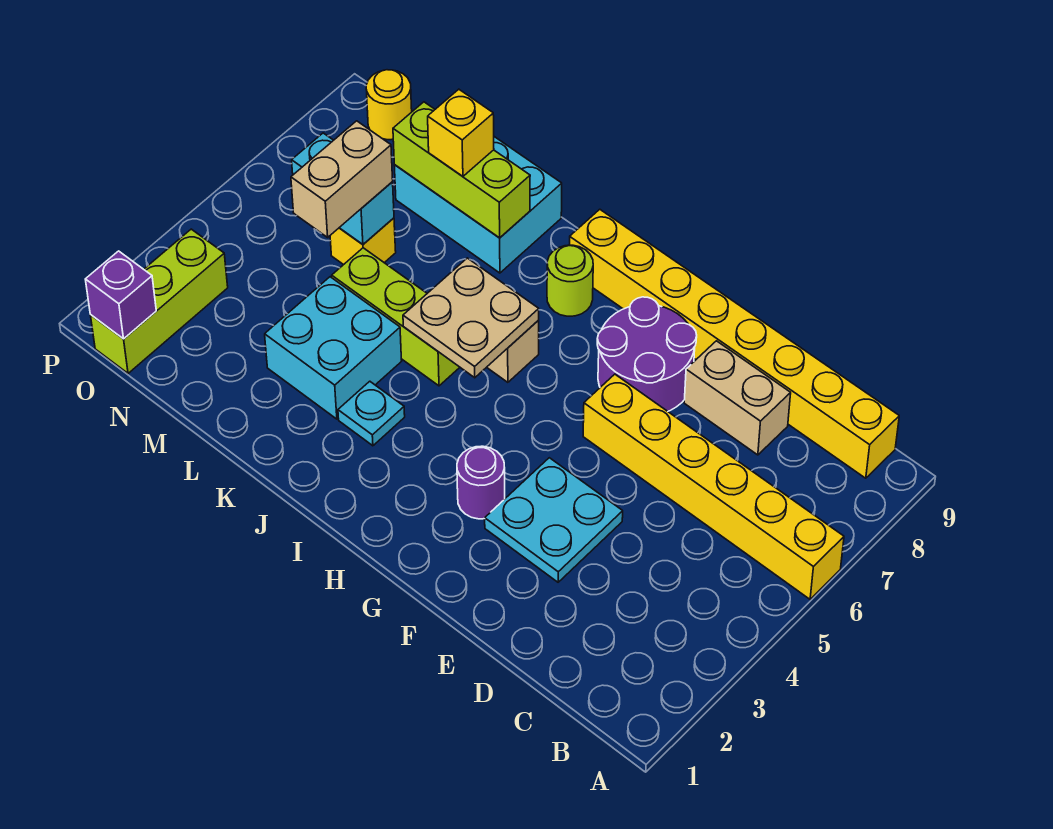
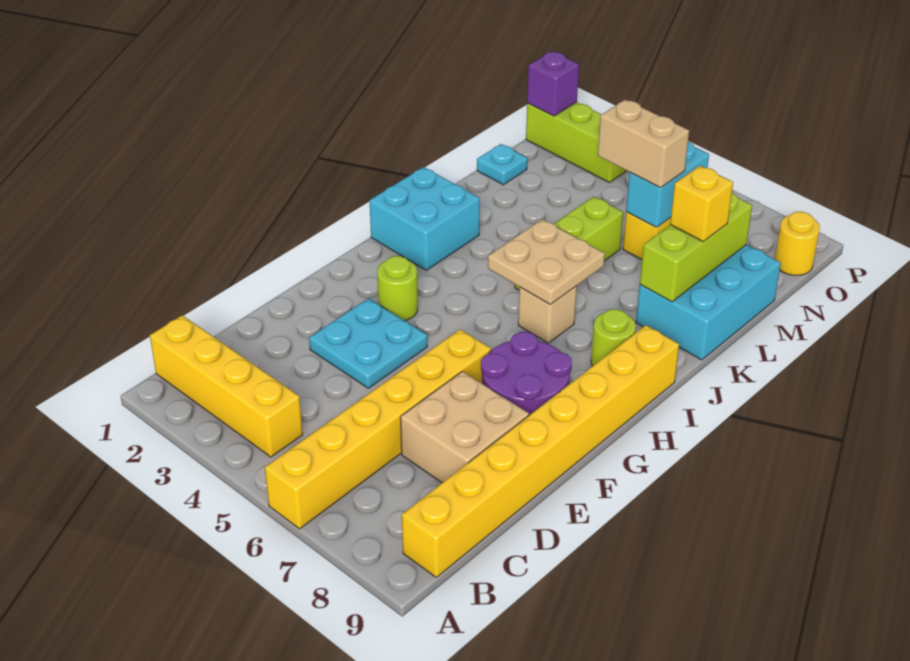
none -> yellow brick B1:B4 level 1
tan brick D8:E8 level 1 -> tan brick D7:E8 level 1
purple round brick G3 level 1 -> lime round brick G3 level 1
cyan plate J3 level 1 -> cyan plate M1 level 1
cyan brick K3:L4 level 1 -> cyan brick I1:J2 level 1

